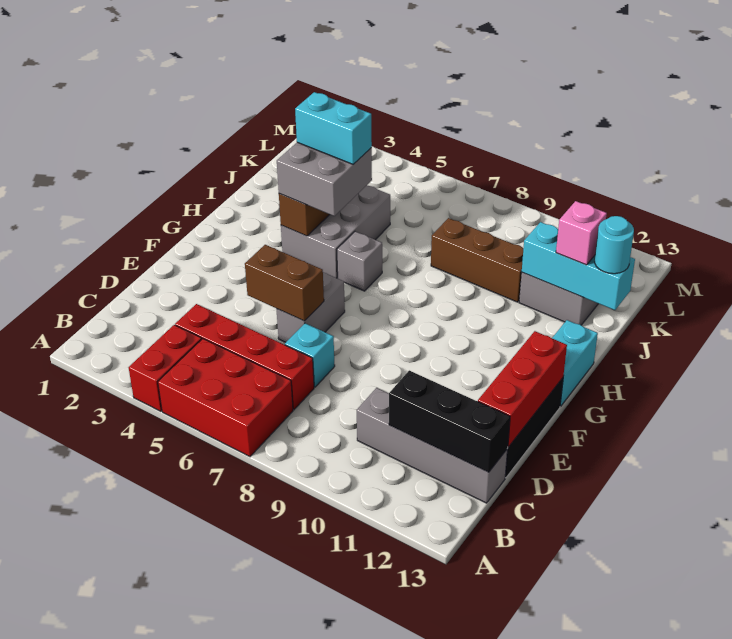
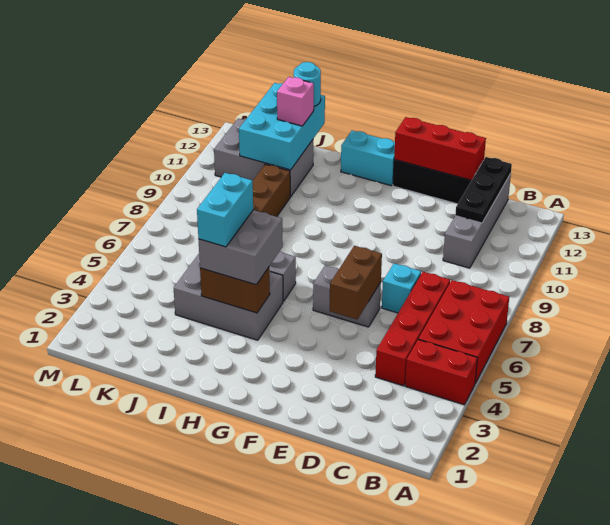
black brick C11:C13 level 2 -> black plate C11:C13 level 2
cyan brick J11:J13 level 2 -> cyan brick J11:K13 level 2

